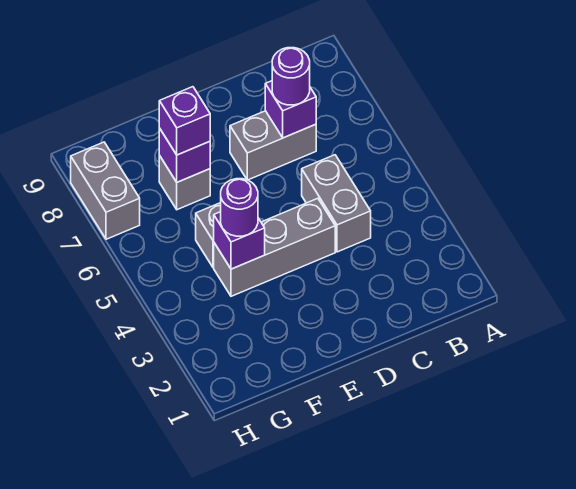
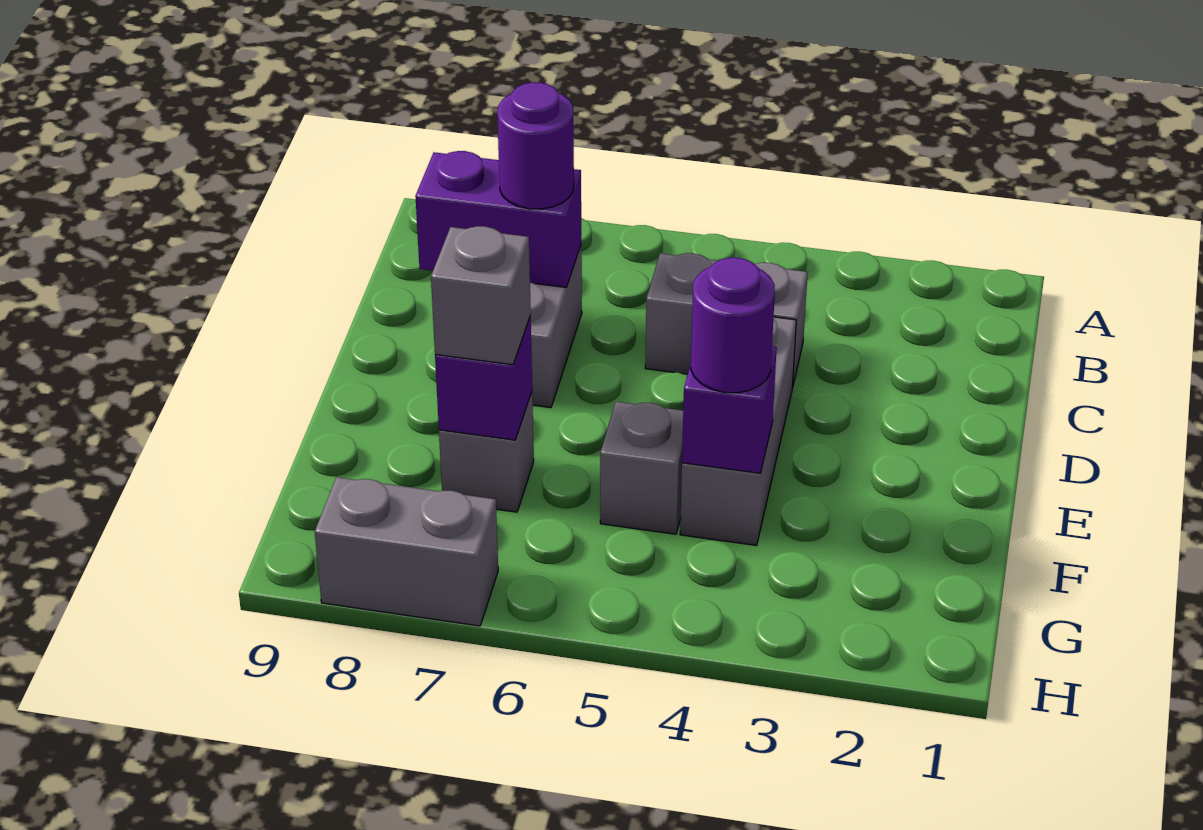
purple brick C7 level 2 -> purple brick C7:C8 level 2
purple brick F7 level 3 -> grey brick F7 level 3

